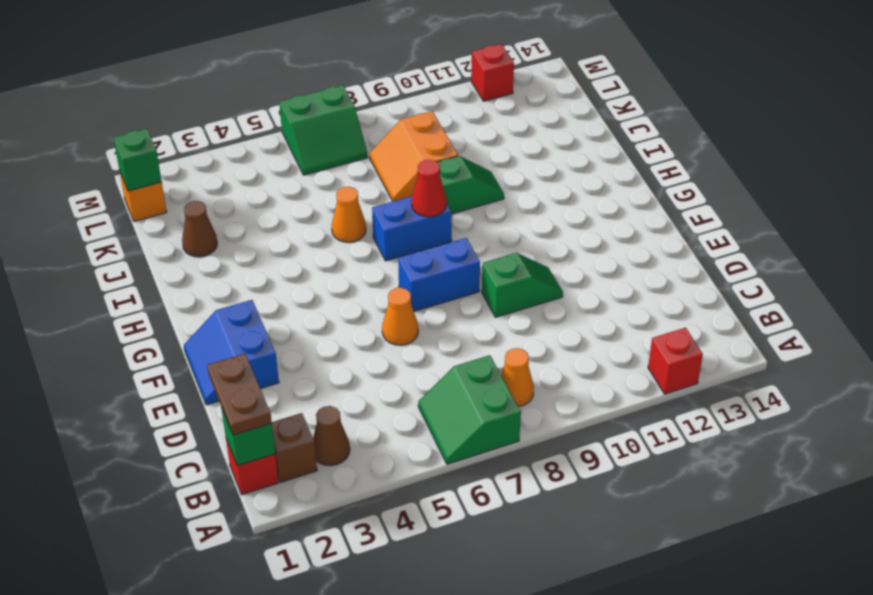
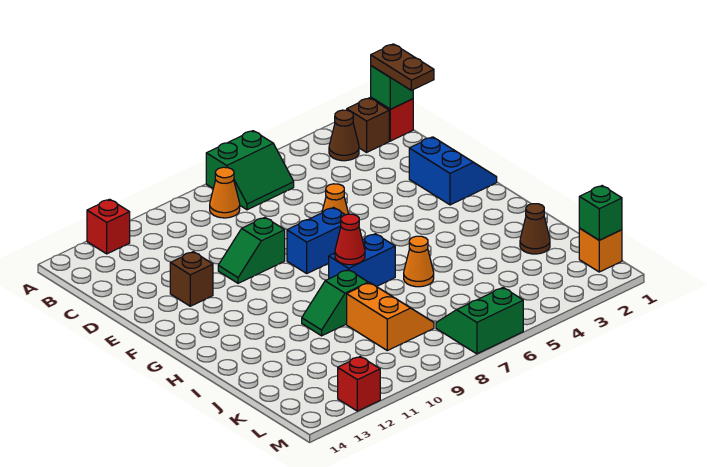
green slope A6:B7 level 1 top 7 -> green slope A6:B7 level 1 top A
none -> brown brick E12 level 1

